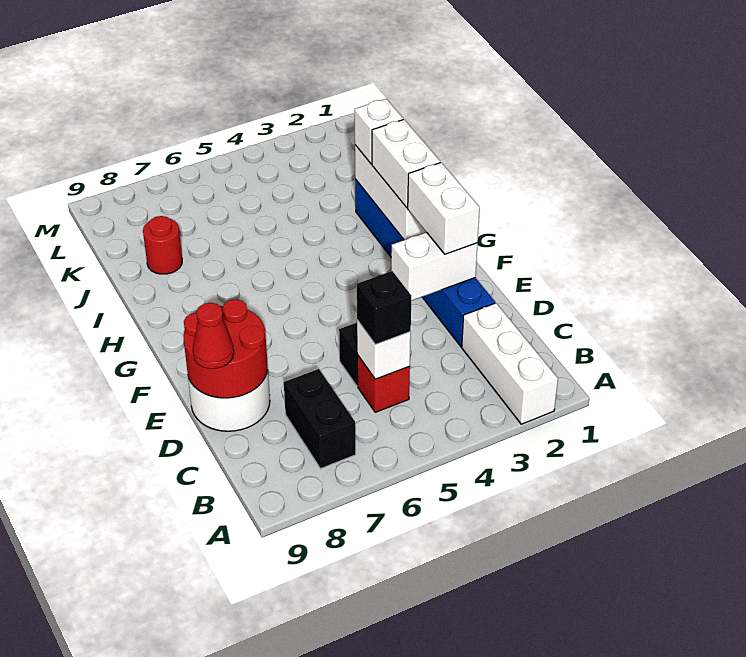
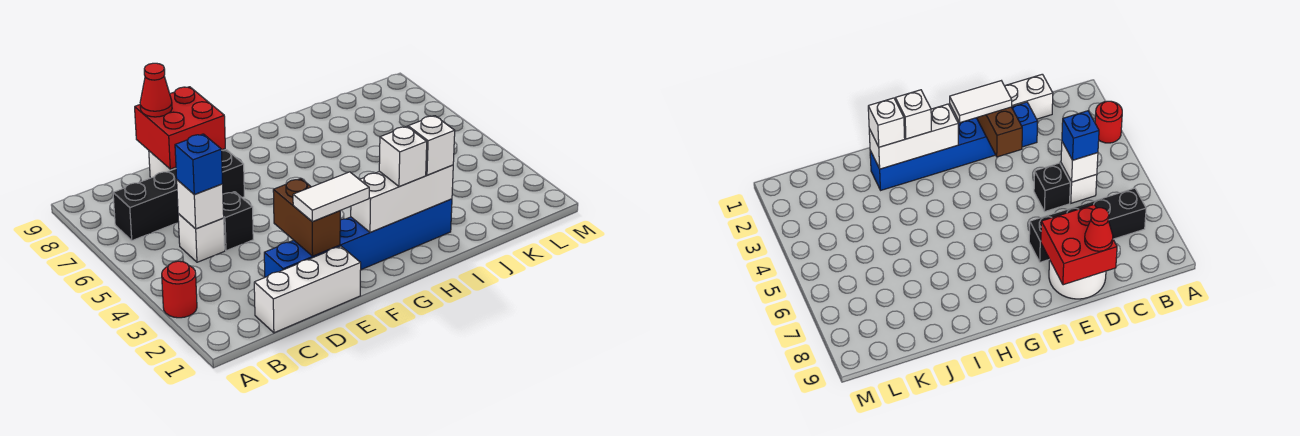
white brick A2:C2 level 1 -> white brick C1:E1 level 1
black brick B7:C7 level 1 -> black brick B7:E7 level 1
red brick C5 level 1 -> white brick C5 level 1
black brick C5 level 3 -> blue brick C5 level 3
red round brick D8:E9 level 2 -> red brick D8:E9 level 2
white brick E2:E3 level 2 -> brown brick E2:E3 level 2
white brick E2:F2 level 3 -> white tile E2:F2 level 3
white brick G2:H2 level 3 -> white brick H2 level 3
red round brick J8 level 1 -> red round brick A3 level 1

